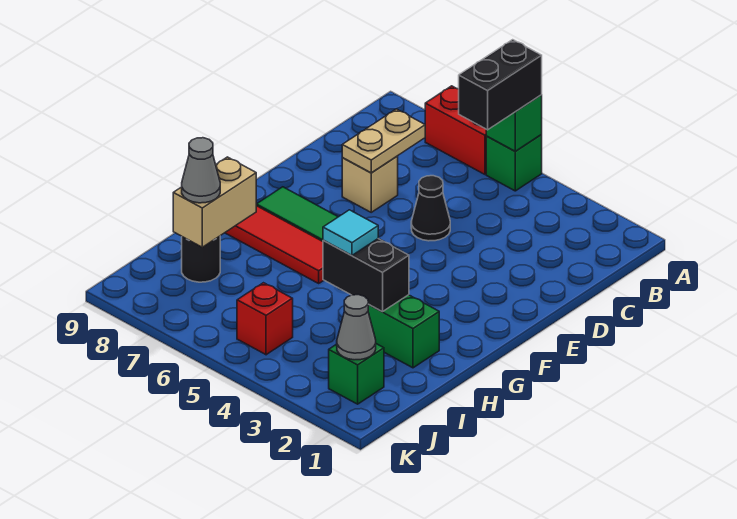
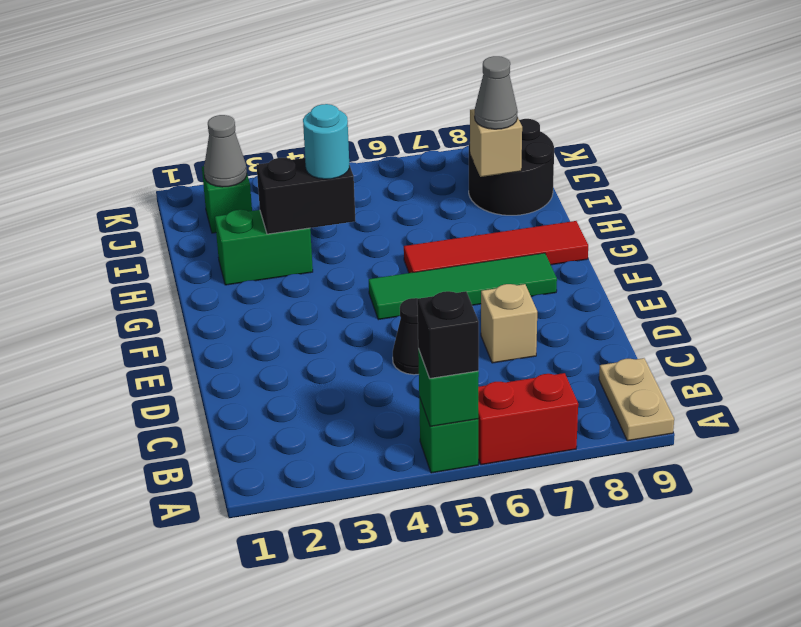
black brick A5:B5 level 3 -> black brick A5 level 3
tan plate C7:D7 level 2 -> tan plate A9:B9 level 1
cyan tile H4 level 3 -> cyan round brick H4 level 3
tan brick H8:I8 level 2 -> tan brick I8 level 2
black round brick I8 level 1 -> black round brick I8:J9 level 1
red brick J5 level 1 -> none

